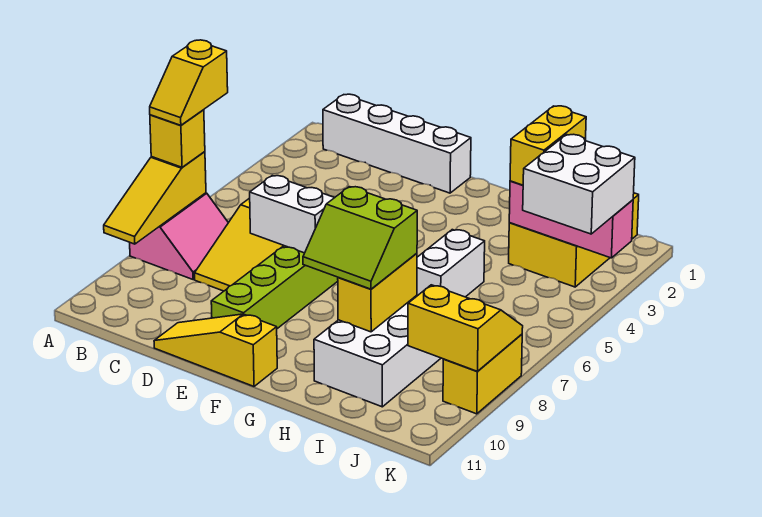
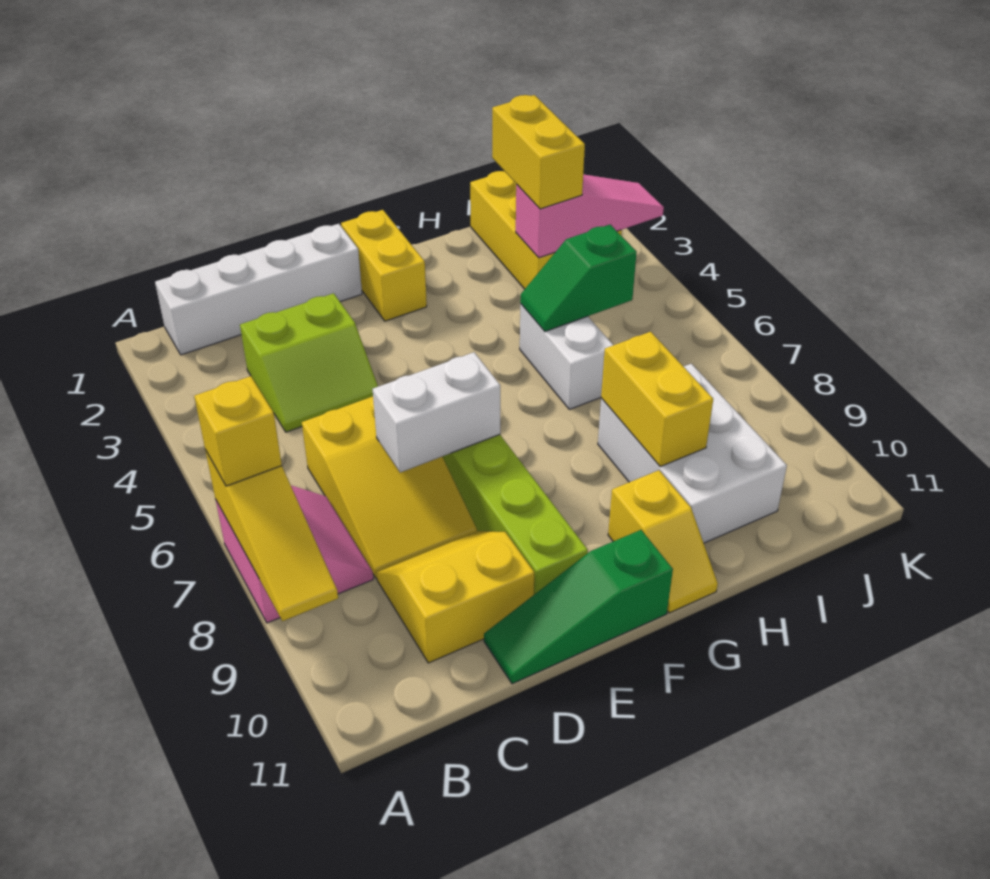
yellow slope A6:A7 level 4 top 6 -> yellow slope G10:G11 level 1 top 10
yellow slope D11:F11 level 1 top F -> green slope D11:F11 level 1 top F
lime slope G8:H9 level 3 top 8 -> lime slope C3:D4 level 1 top 3
none -> green slope H5:I5 level 2 top I
pink brick I3:K3 level 2 -> pink slope I3:K3 level 2 top I
white brick J3:K4 level 3 -> none
yellow slope J8:K9 level 2 top 9 -> yellow slope C9:D10 level 1 top 10
yellow brick K8:K9 level 1 -> yellow brick F1:F2 level 1

